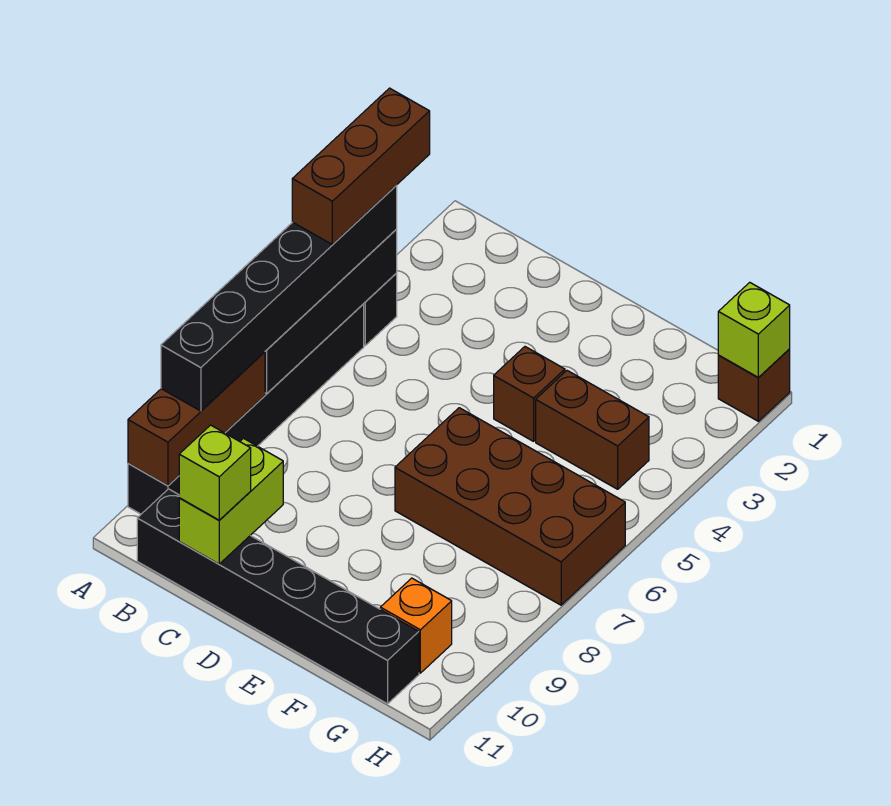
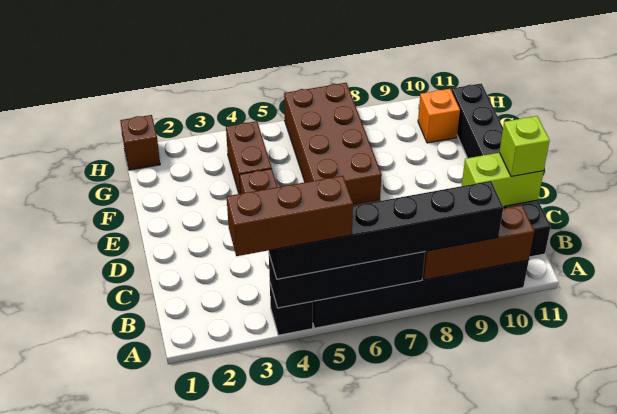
lime brick H1 level 2 -> none

